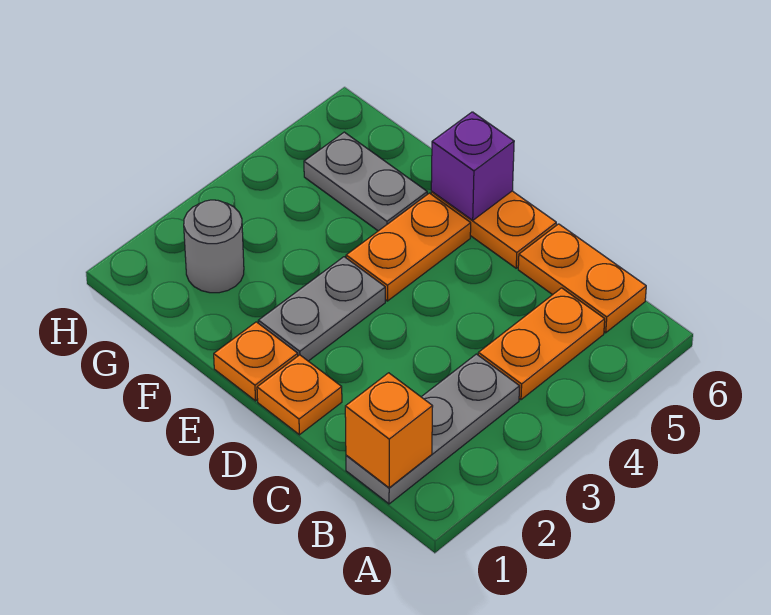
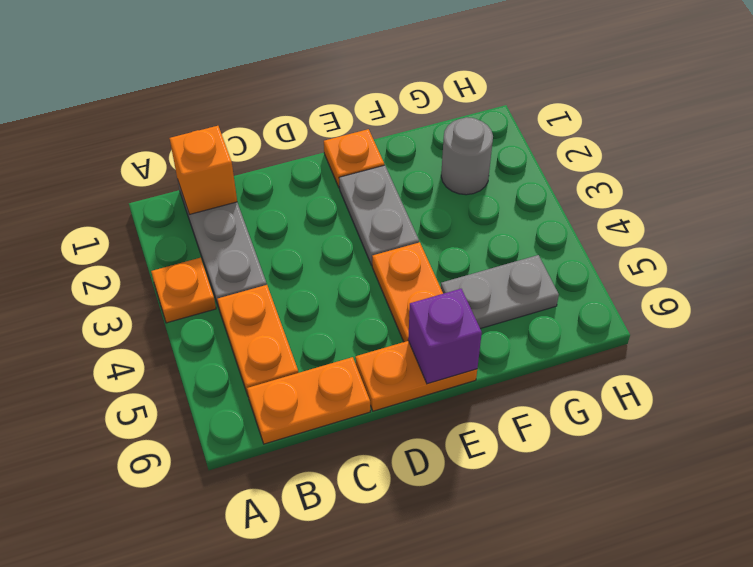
orange plate D1 level 1 -> orange plate A3 level 1

